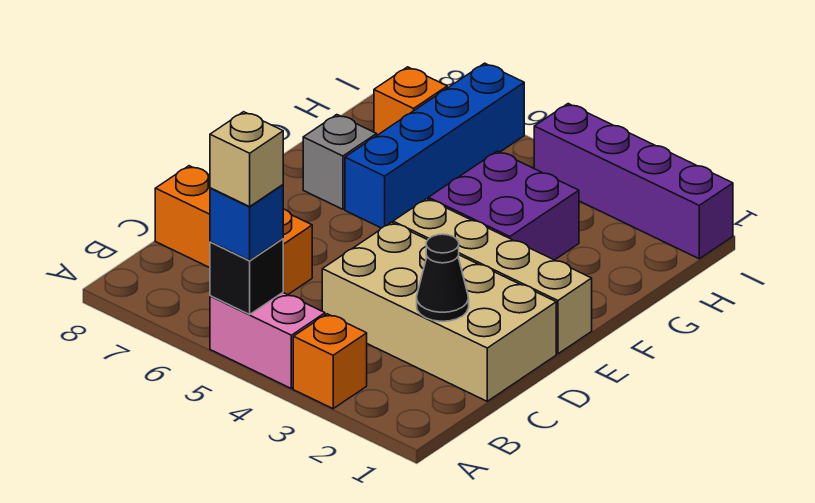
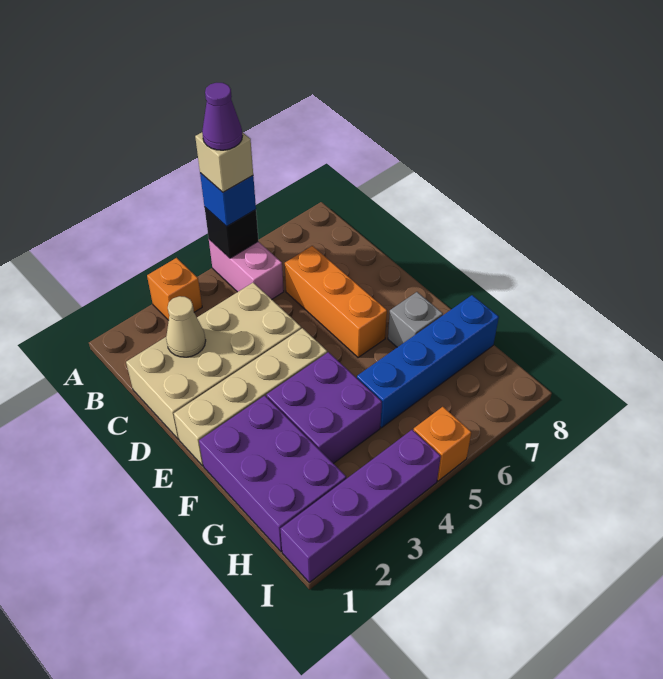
pink brick A4:A5 level 1 -> pink brick A5:B5 level 1
none -> purple cone A5 level 5
black cone C2 level 2 -> tan cone C2 level 2
orange brick C6:C8 level 1 -> orange brick C6:E6 level 1
none -> purple brick F1:H2 level 1
blue brick F6:I6 level 1 -> blue brick G5:G8 level 1
orange brick H7 level 1 -> orange brick I5 level 1

